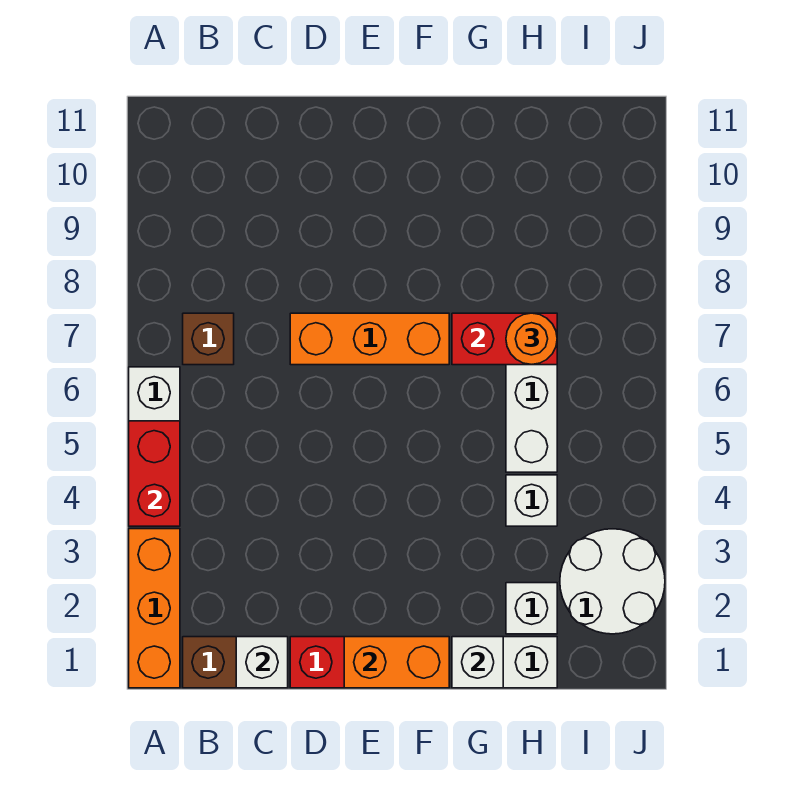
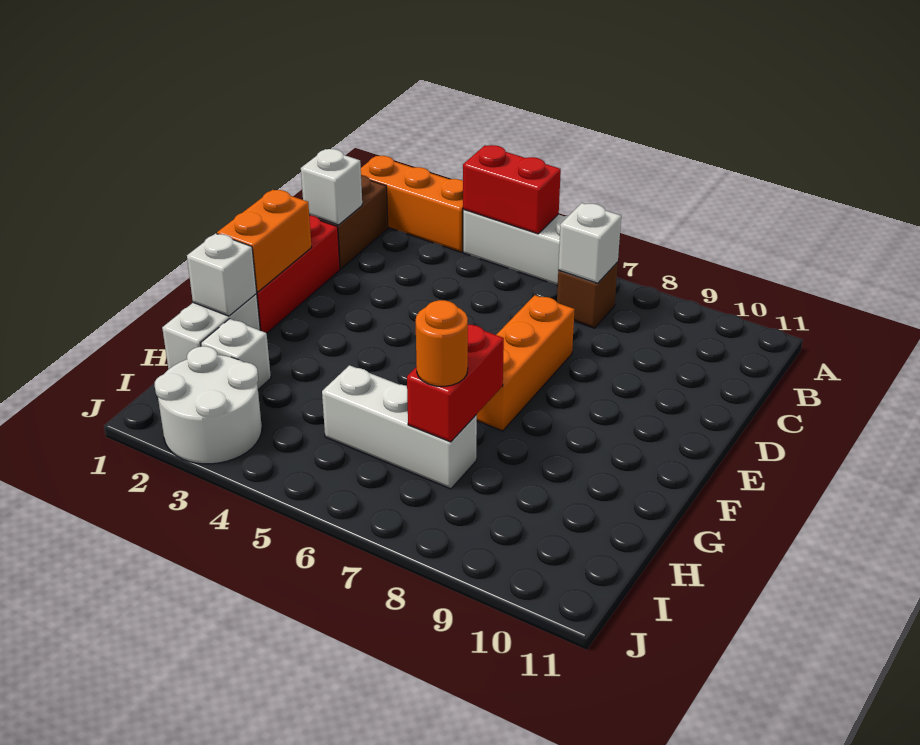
white brick H4 level 1 -> white brick B7 level 2

